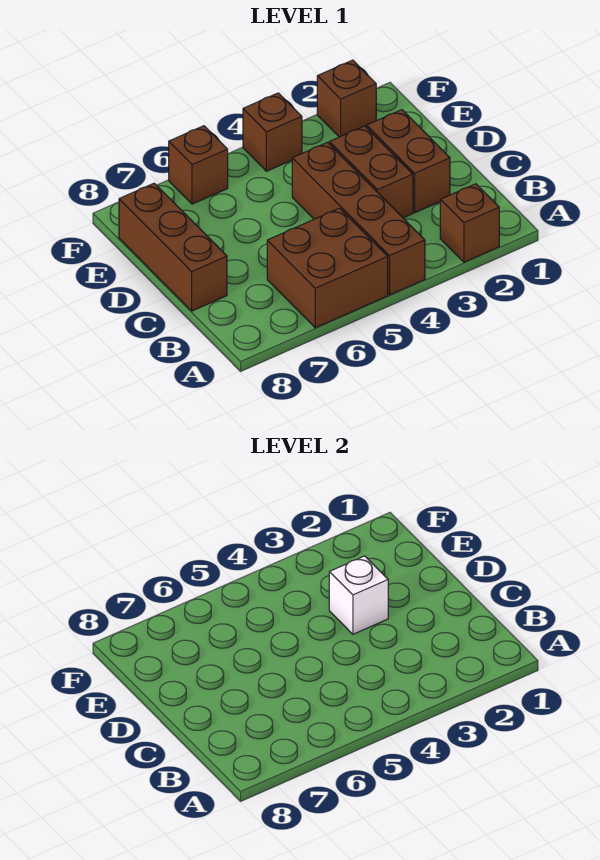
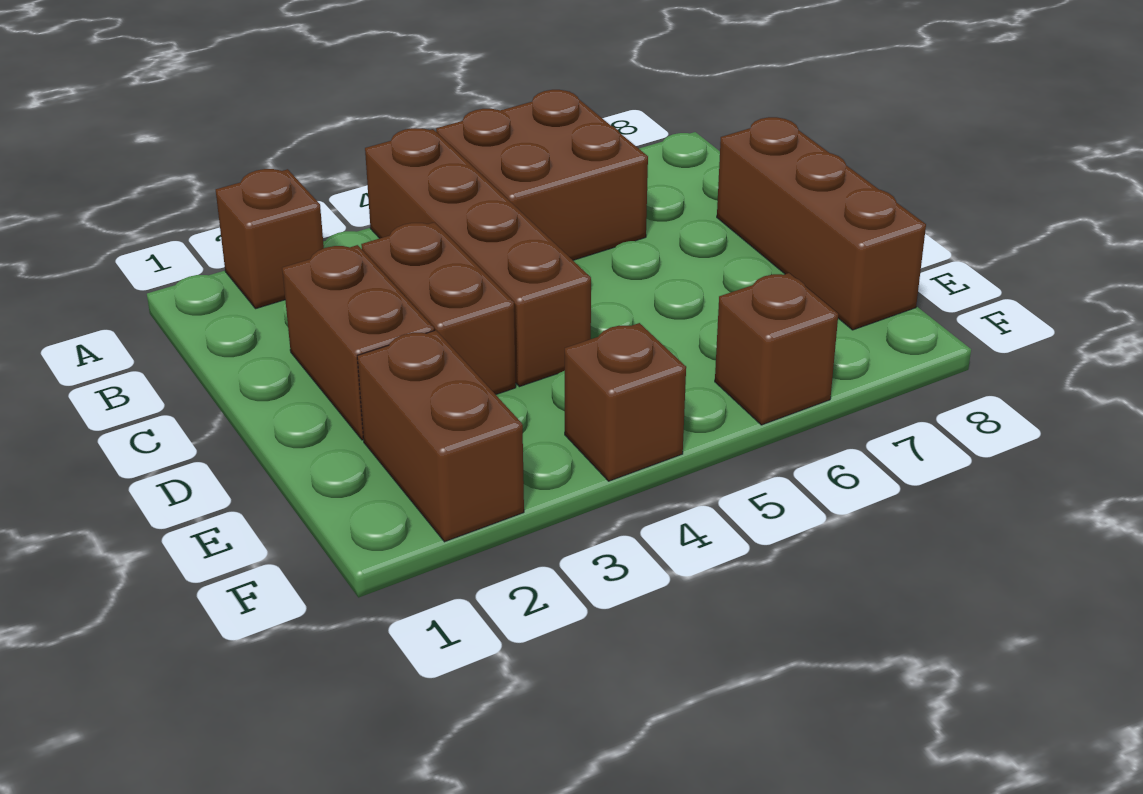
white brick D3 level 2 -> none
brown brick F2 level 1 -> brown brick E2:F2 level 1

